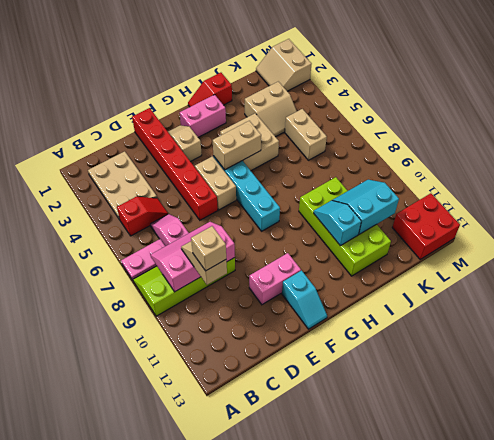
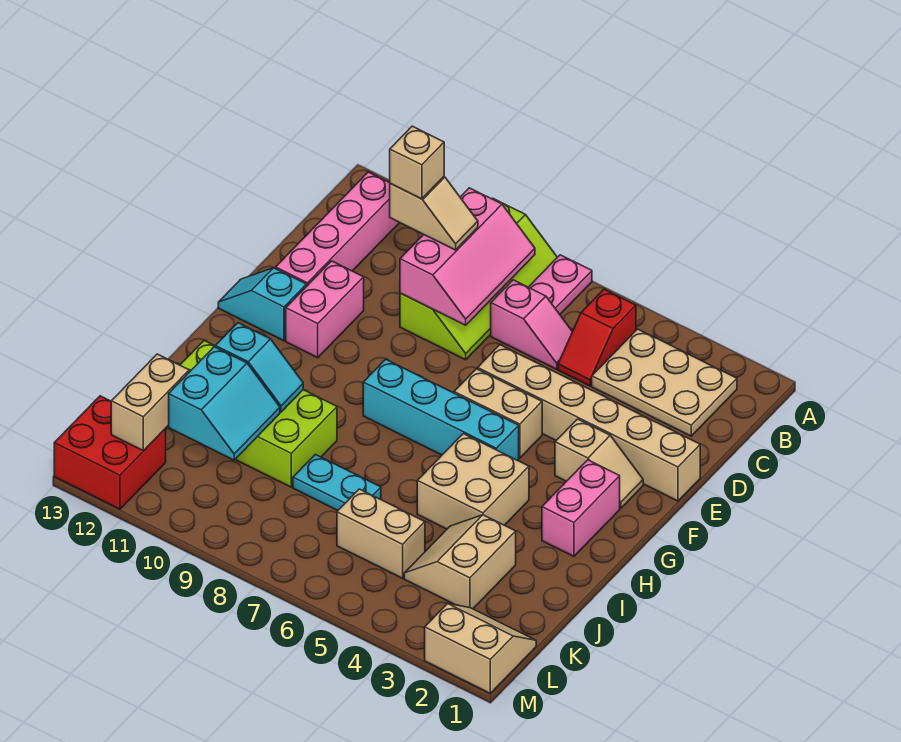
none -> pink brick B12:E12 level 1
red brick E1:E6 level 1 -> tan brick E1:E6 level 1
tan brick G5:H5 level 2 -> tan brick K12:L12 level 2
red slope H1:I1 level 1 top I -> none
none -> cyan plate J7:J8 level 1

